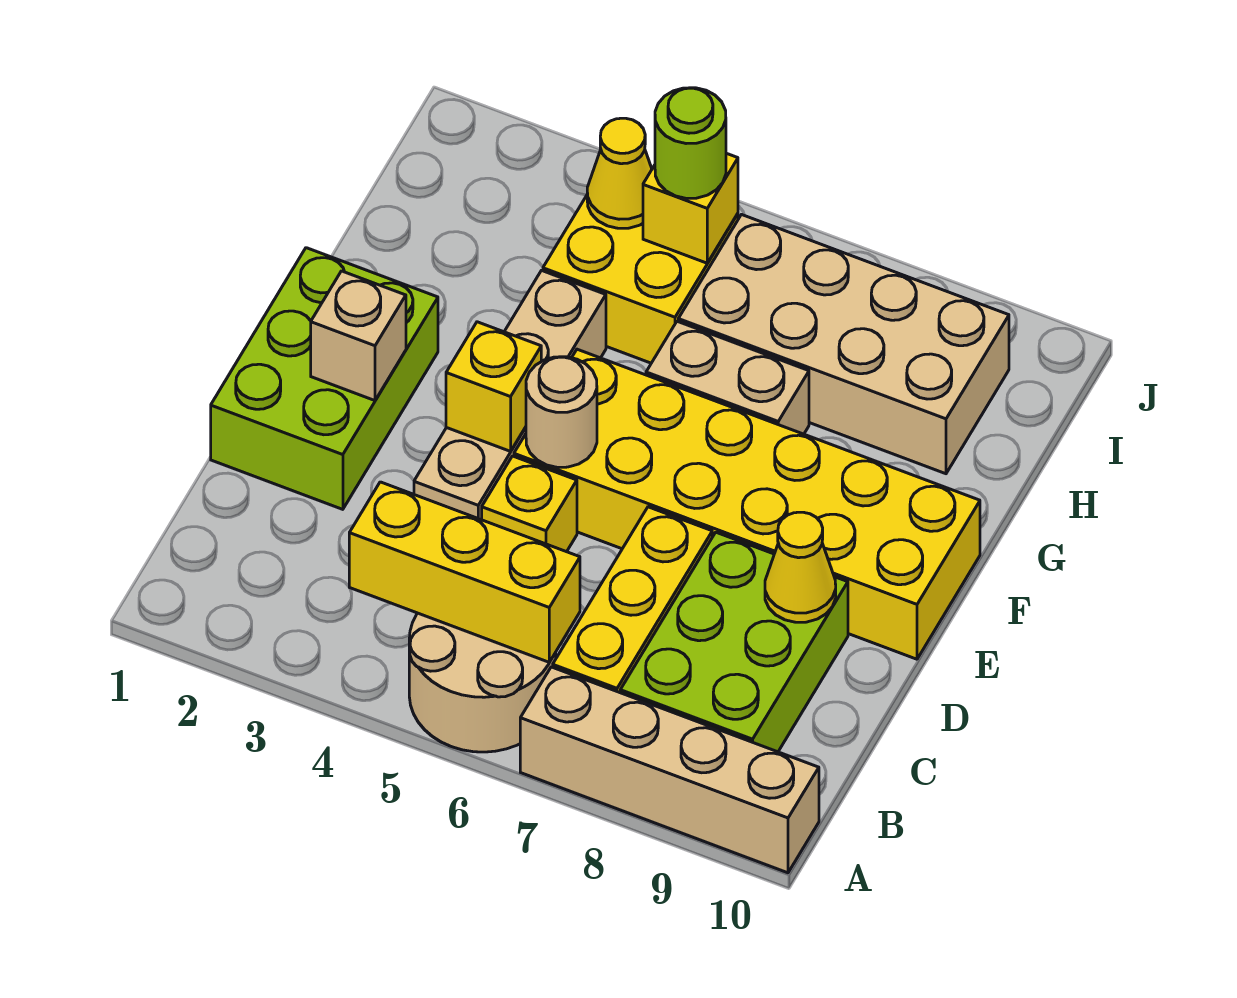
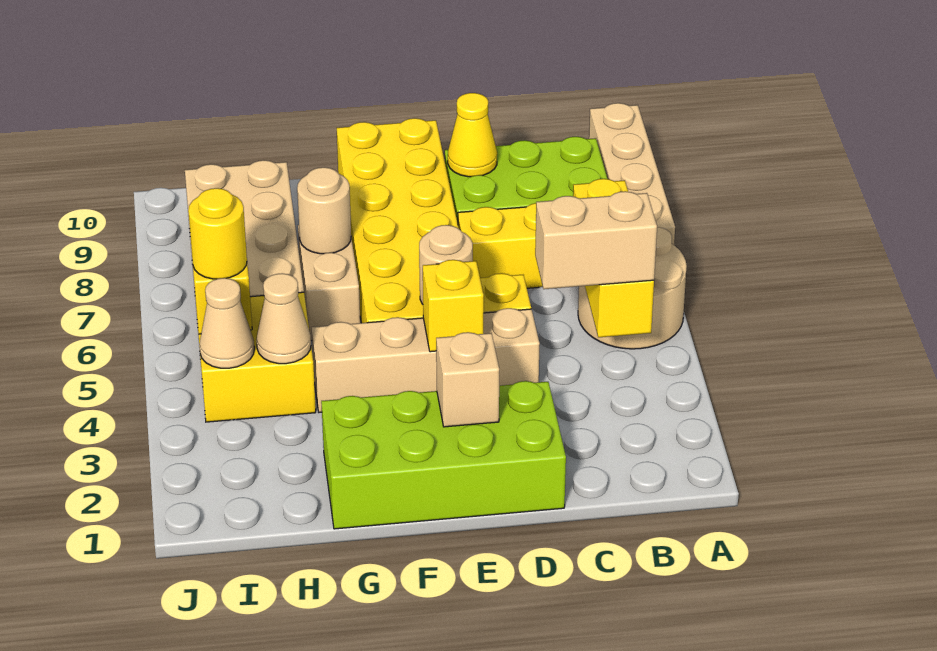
none -> tan brick B4:C4 level 3
lime brick D1:F2 level 1 -> lime brick D1:G2 level 1
none -> tan round brick G7 level 2
none -> tan cone H4 level 2
yellow cone I4 level 2 -> tan cone I4 level 2
lime round brick I5 level 3 -> yellow round brick I5 level 3

